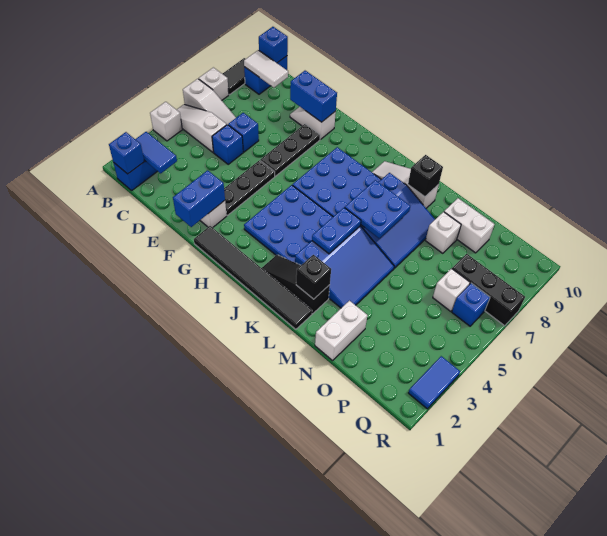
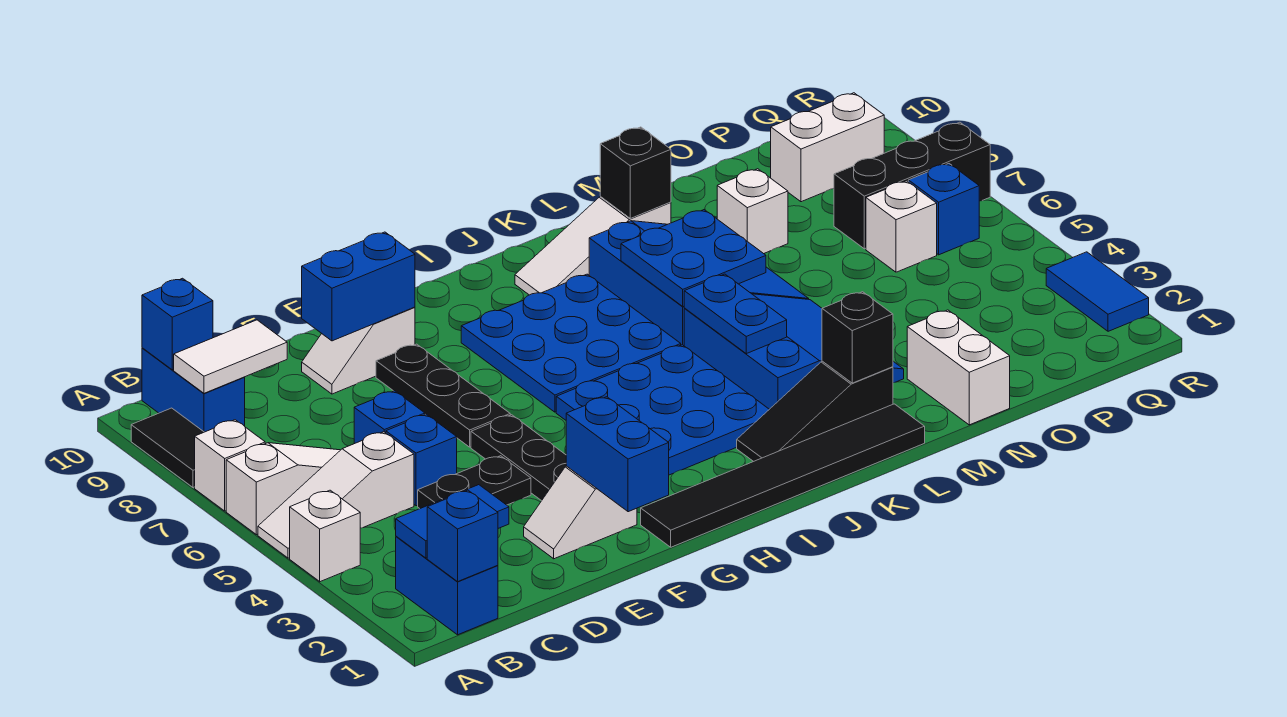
none -> black plate D4:E4 level 1
white brick N9:O9 level 1 -> white brick P9:Q9 level 1

